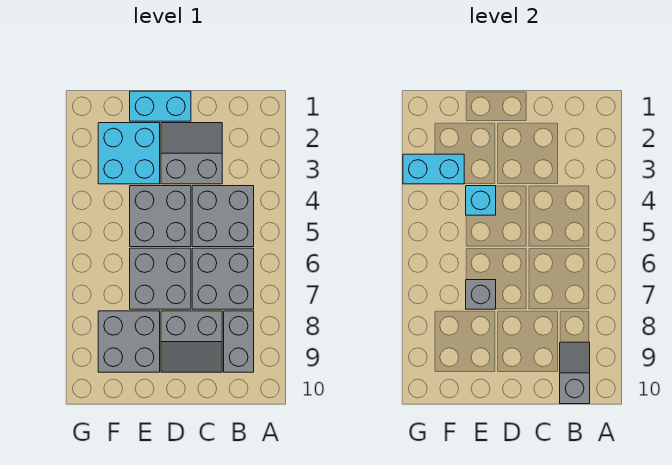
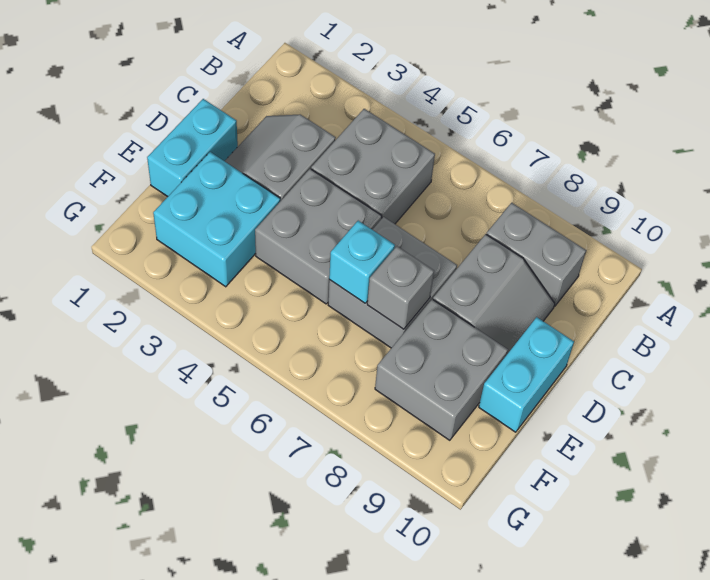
grey brick B6:C7 level 1 -> none
grey slope B9:B10 level 2 top 10 -> none
cyan brick E4 level 2 -> cyan brick E6 level 2
cyan brick F3:G3 level 2 -> cyan brick D10:E10 level 1

